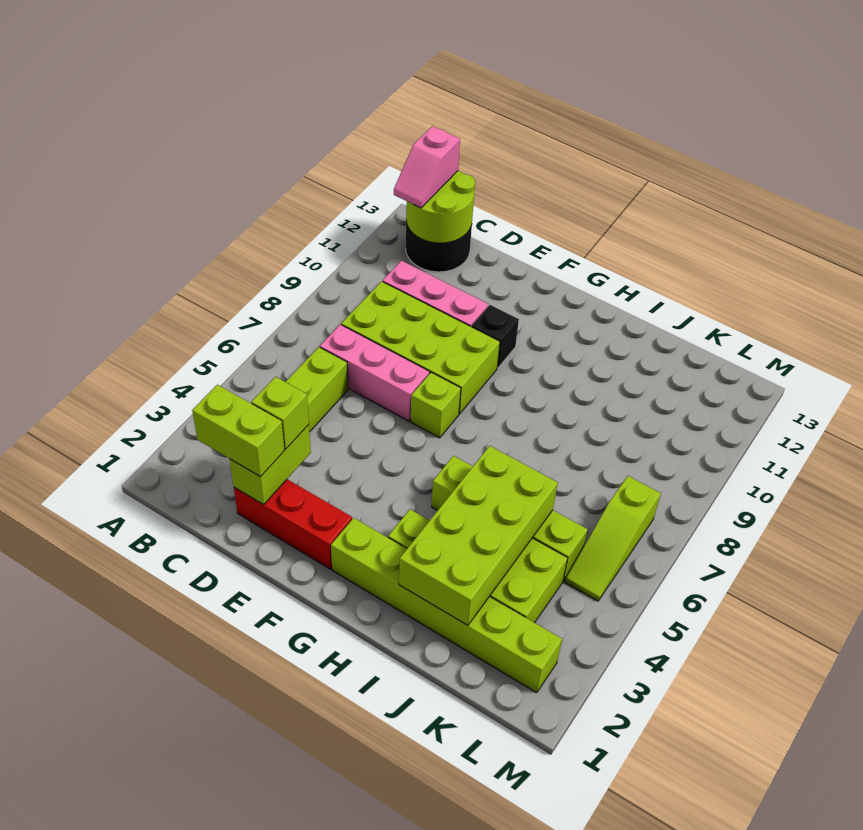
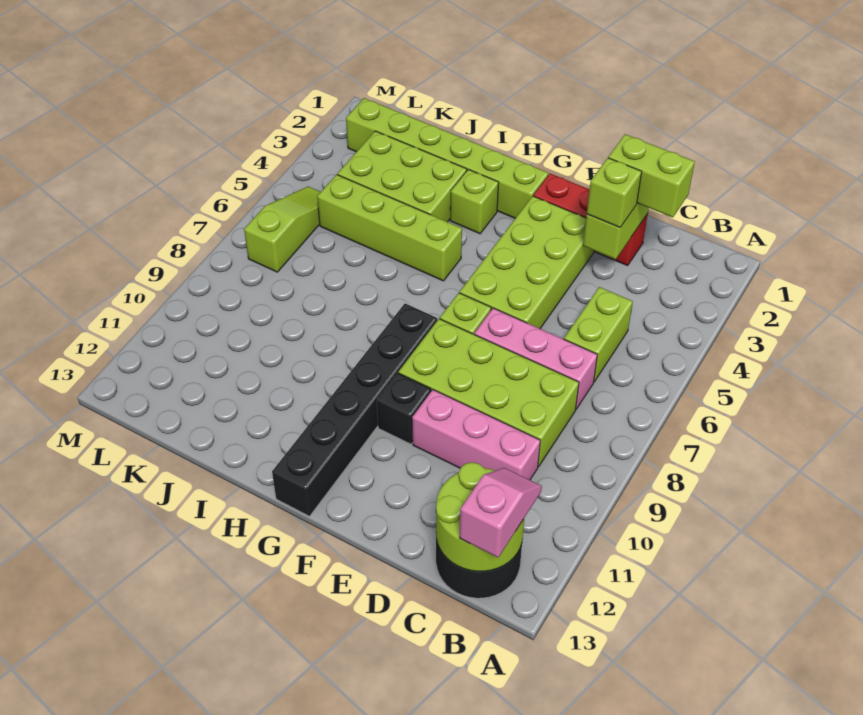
none -> black brick G8:G13 level 1
lime brick I2:J5 level 2 -> lime brick E3:F6 level 1

